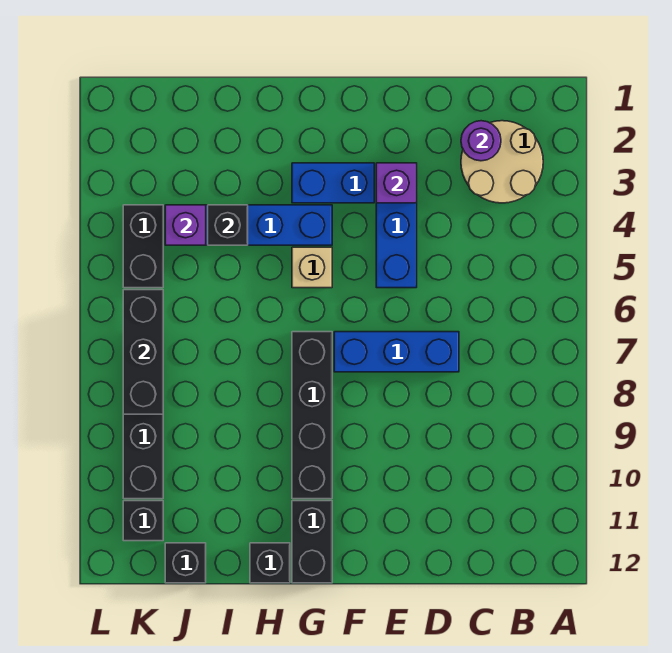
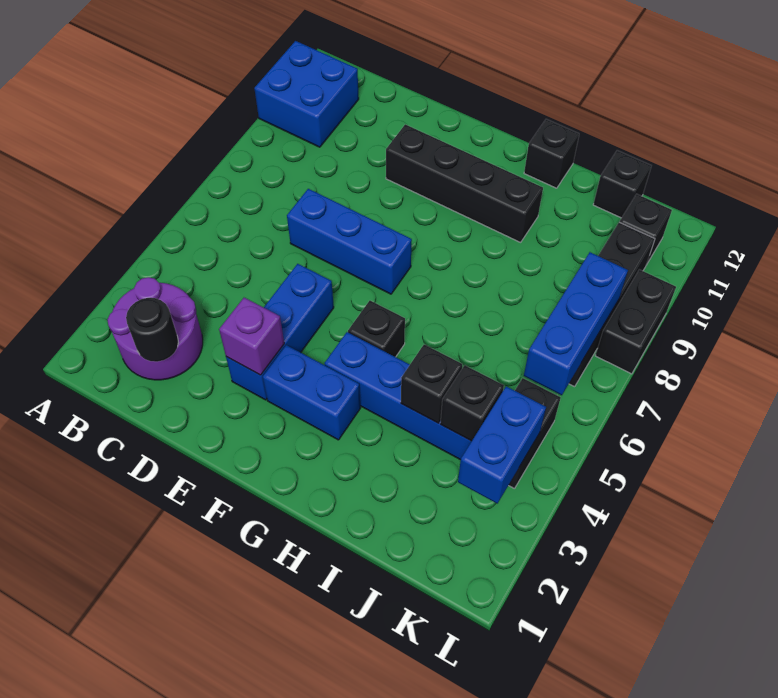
none -> blue brick A10:B11 level 1
tan round brick B2:C3 level 1 -> purple round brick B2:C3 level 1
purple round brick C2 level 2 -> black round brick C2 level 2
tan brick G5 level 1 -> black brick G5 level 1
black brick G7:G10 level 1 -> black brick E10:H10 level 1
black brick G11:G12 level 1 -> black brick L8:L9 level 1
purple brick J4 level 2 -> black brick J4 level 2
none -> blue brick K3:K4 level 2
black brick K6:K8 level 2 -> blue brick K6:K8 level 2

